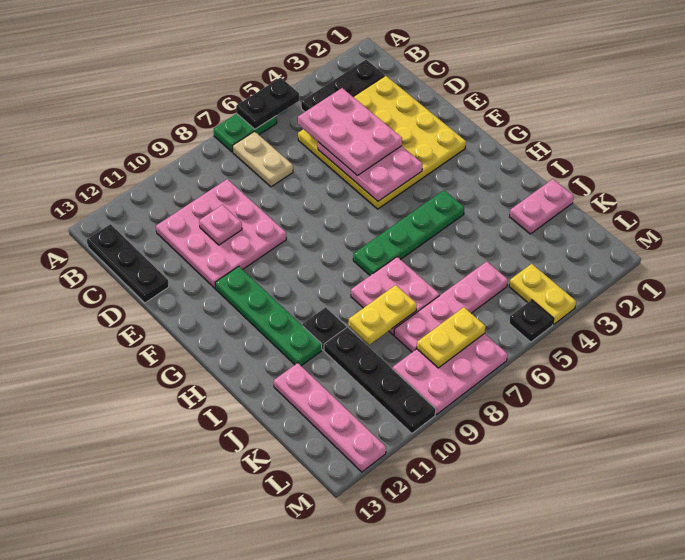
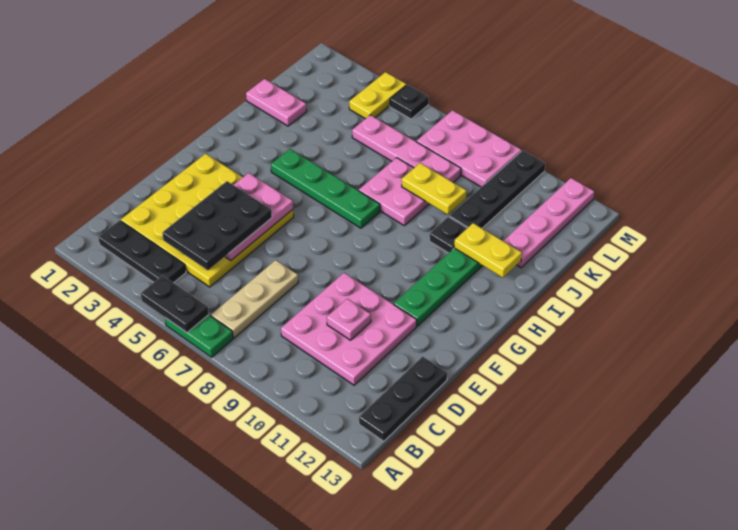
tan plate B7:C7 level 1 -> tan plate B7:D7 level 1
pink plate C4:E5 level 3 -> black plate C4:E5 level 3
yellow plate L7:L8 level 2 -> yellow plate I11:I12 level 2

